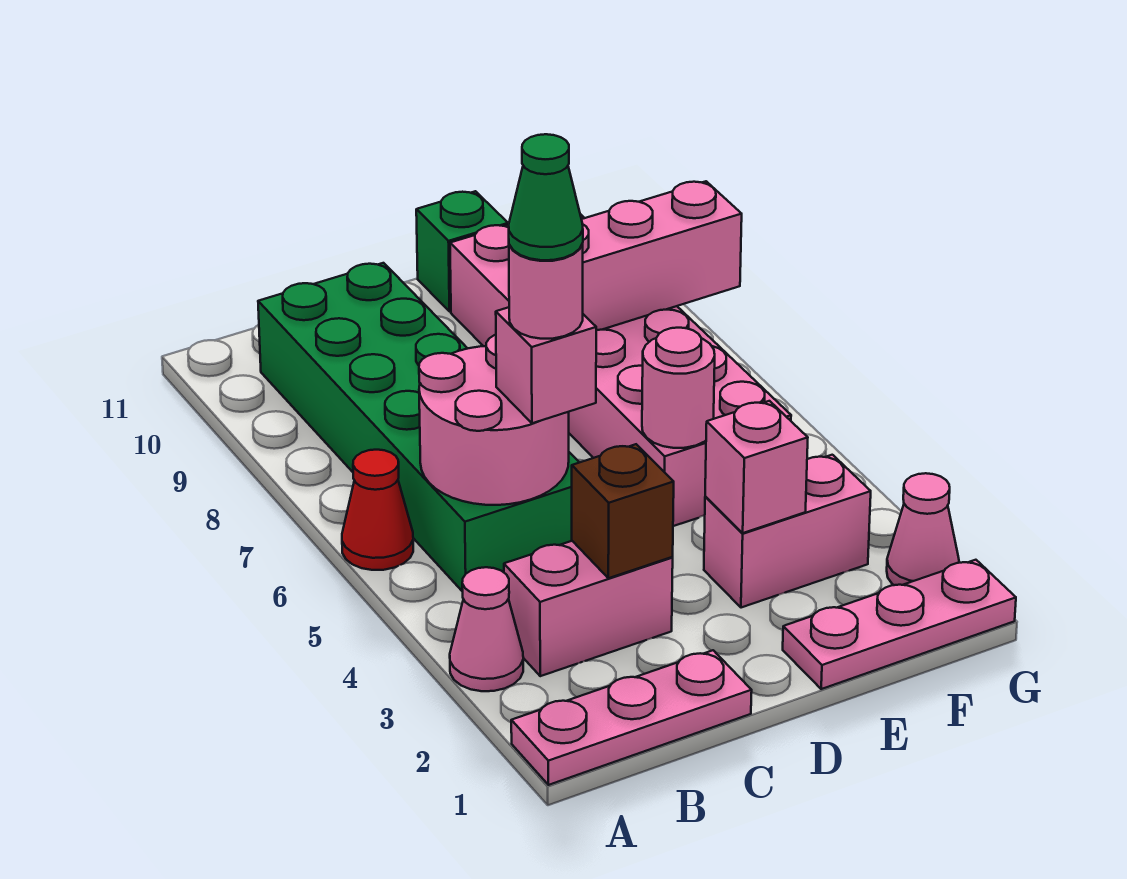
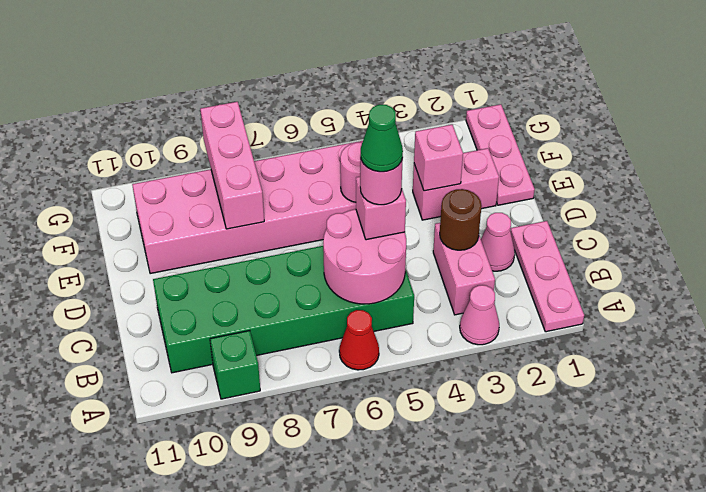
brown brick C3 level 2 -> brown round brick C3 level 2
pink brick E3:F3 level 1 -> pink brick E2:E3 level 1
green brick E11 level 1 -> green brick A9 level 1
pink cone G2 level 1 -> pink cone C2 level 1

